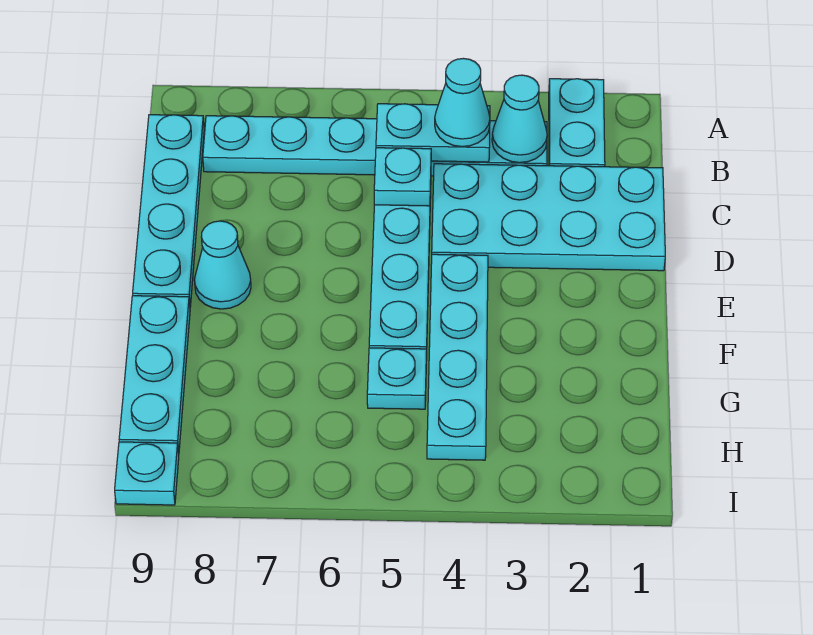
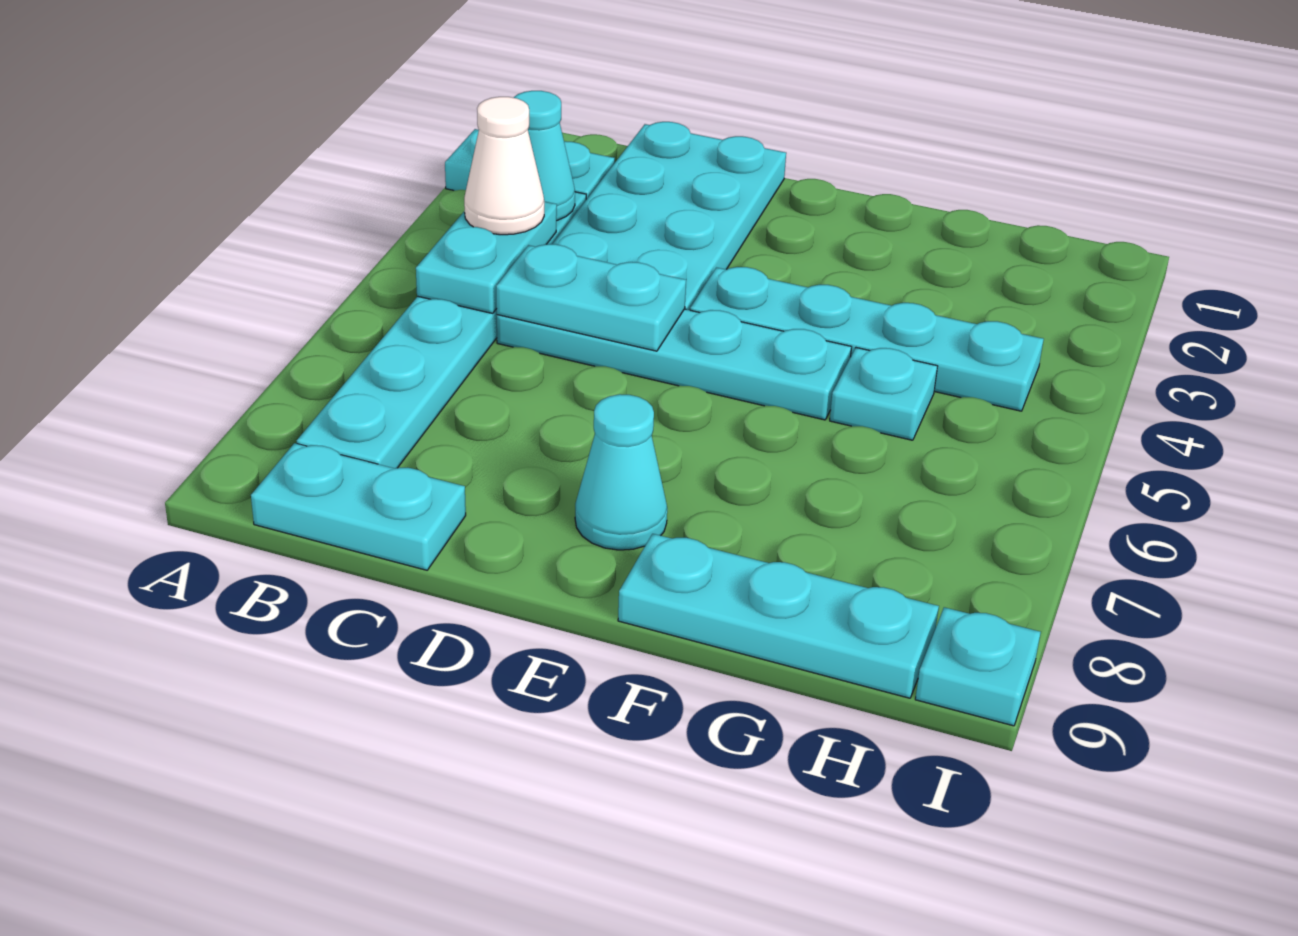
cyan cone B4 level 3 -> white cone B4 level 3
cyan plate B9:E9 level 1 -> cyan plate B9:C9 level 1
cyan plate C5 level 2 -> cyan plate C5:D5 level 2

